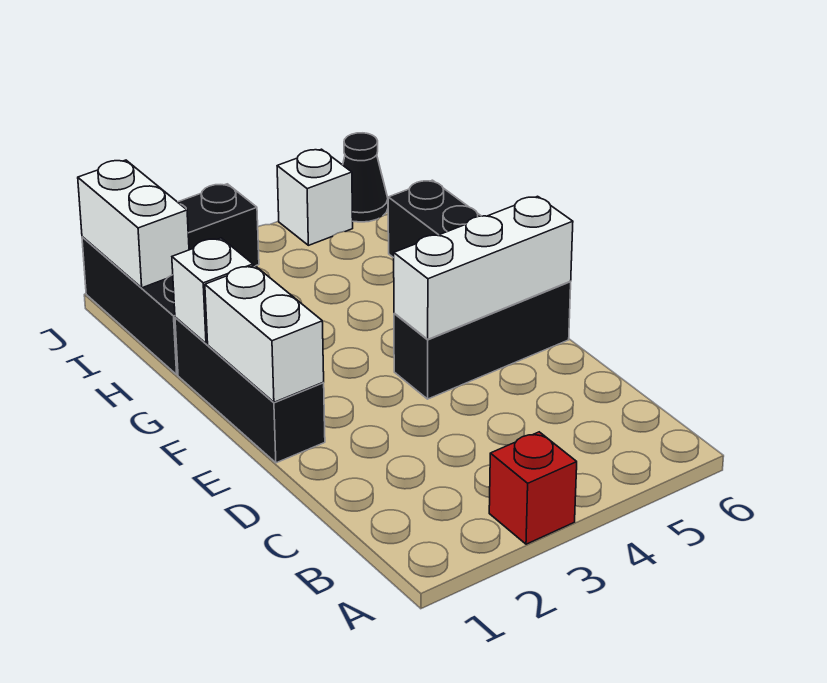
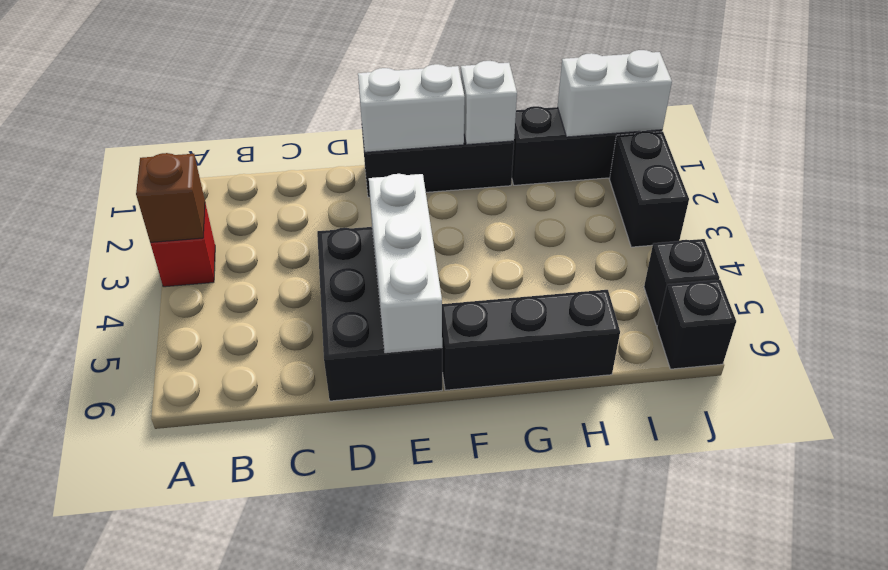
none -> brown brick A3 level 2
black brick E4:E6 level 1 -> black brick D4:E6 level 1
white brick J5 level 1 -> black brick J5 level 1
black cone J6 level 1 -> black brick J6 level 1

